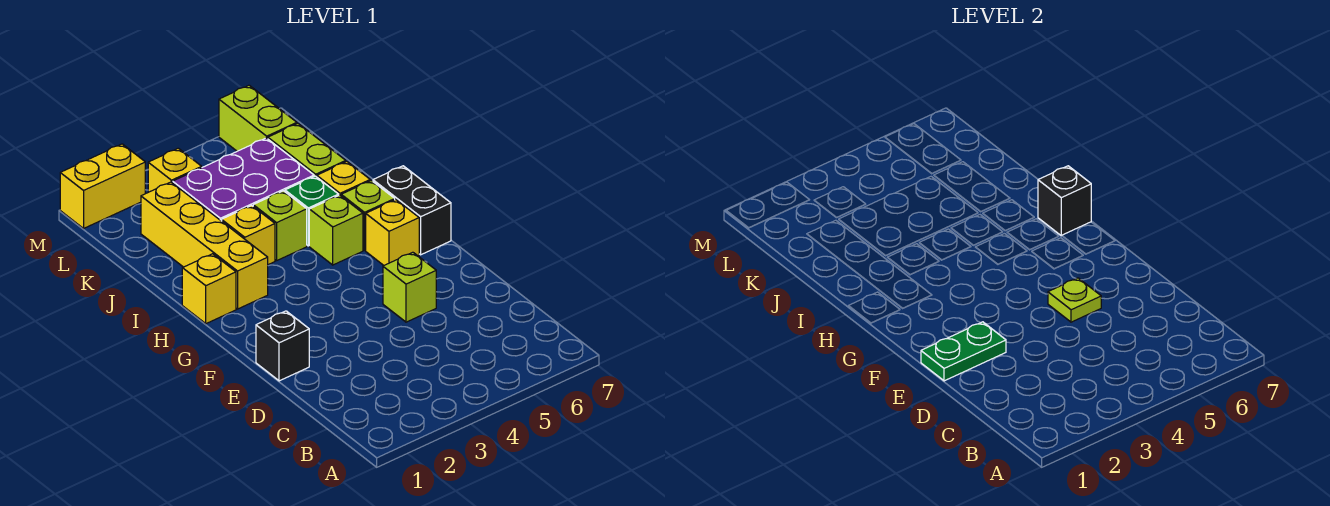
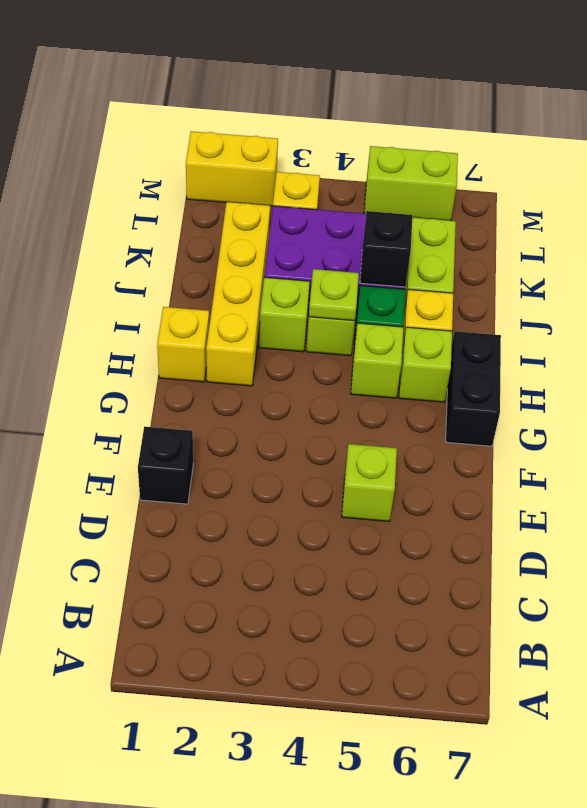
green plate E1:E2 level 2 -> none
lime plate E5 level 2 -> lime plate I4 level 2
yellow brick G6 level 1 -> none
black brick H7 level 2 -> black brick J5 level 2
yellow brick I3 level 1 -> lime brick I3 level 1
lime brick L6:M6 level 1 -> lime brick M5:M6 level 1

